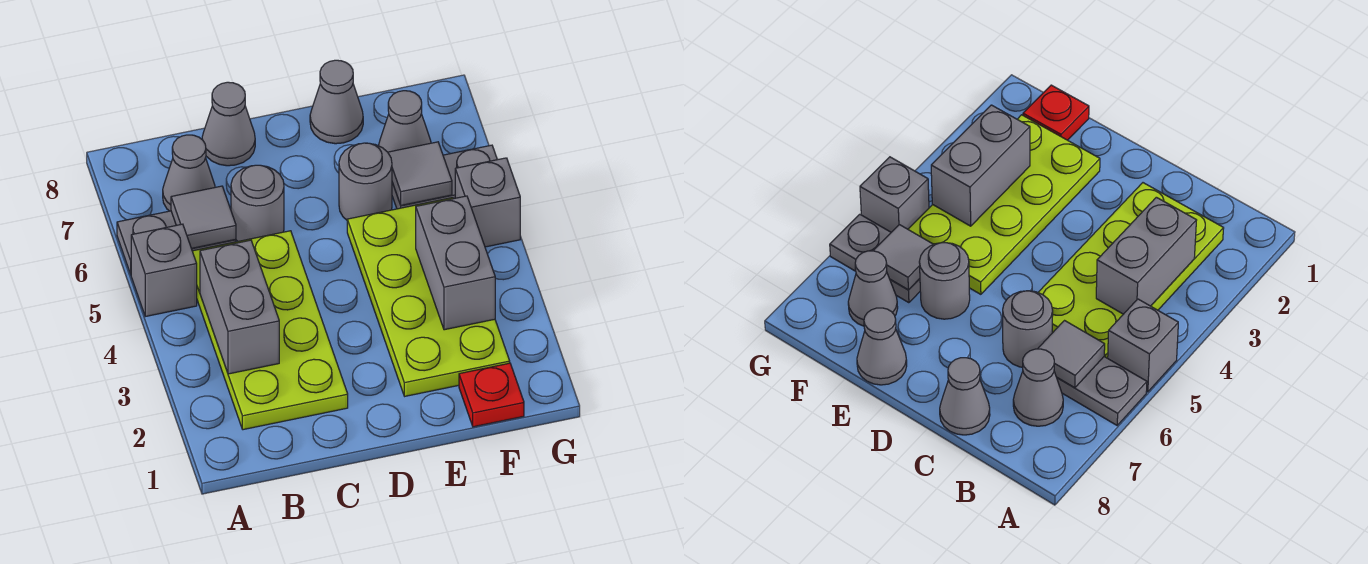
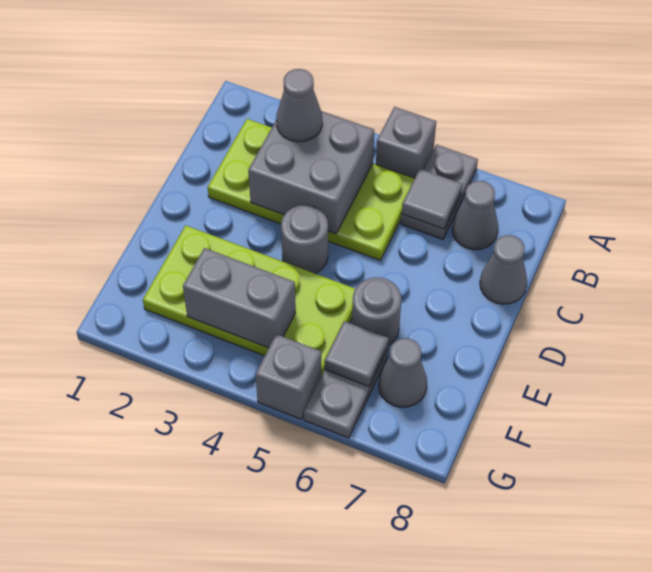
grey brick B3:B4 level 2 -> grey brick B3:C4 level 2
grey round brick C6 level 1 -> grey round brick D4 level 1
grey cone E8 level 1 -> grey cone B3 level 3
red plate F1 level 1 -> none

